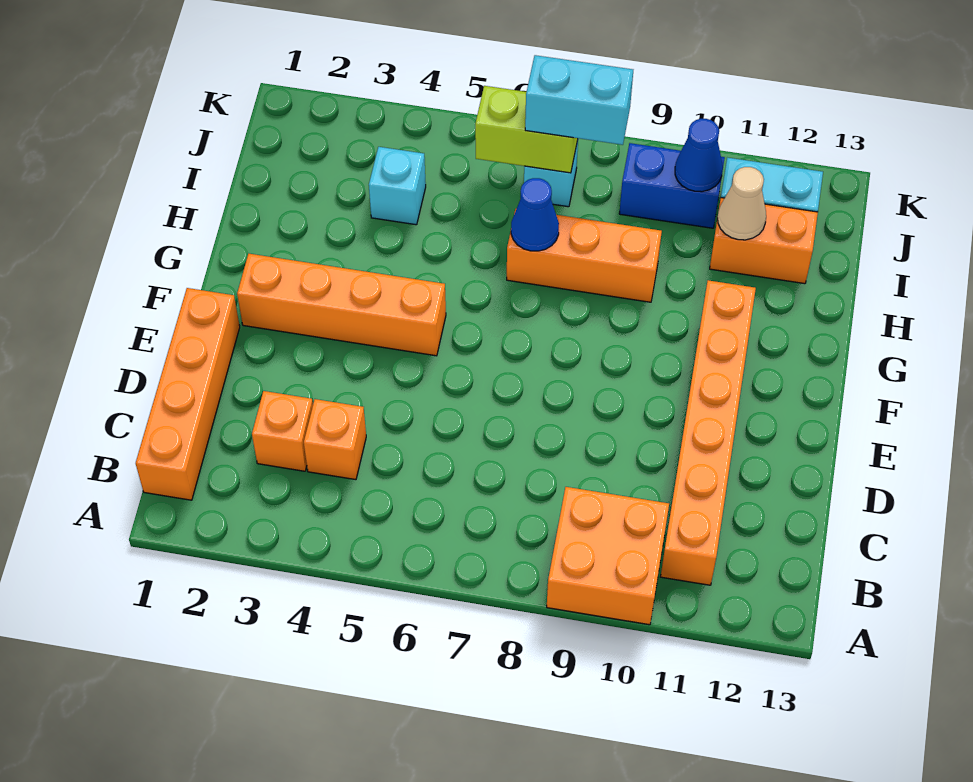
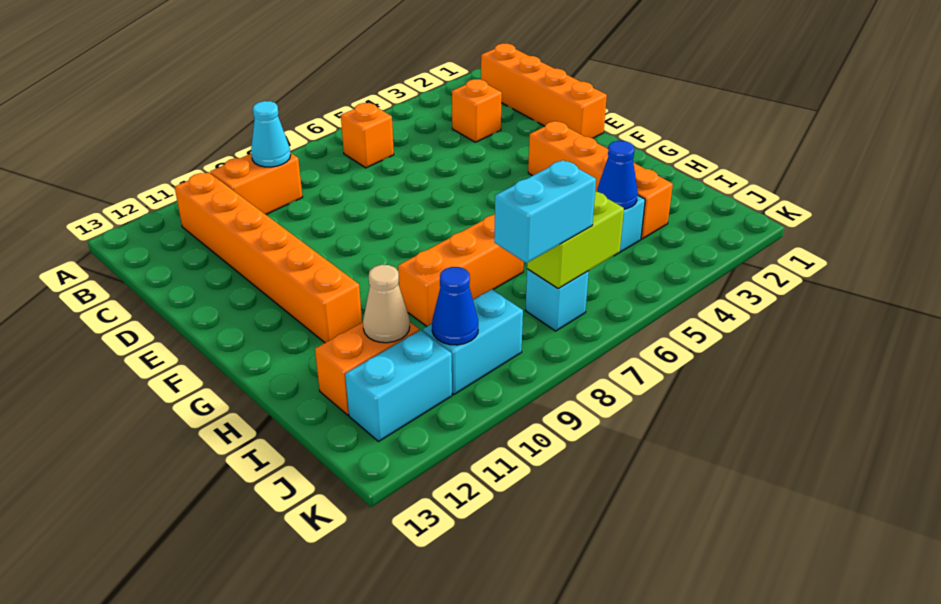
orange brick A9:B10 level 1 -> orange brick B9:B10 level 1
none -> cyan cone B9 level 2
orange brick C4 level 1 -> orange brick B6 level 1
orange brick F2:F5 level 1 -> orange brick F3:I3 level 1
blue cone H7 level 2 -> blue cone I4 level 2
blue brick J9:J10 level 1 -> cyan brick J9:J10 level 1

